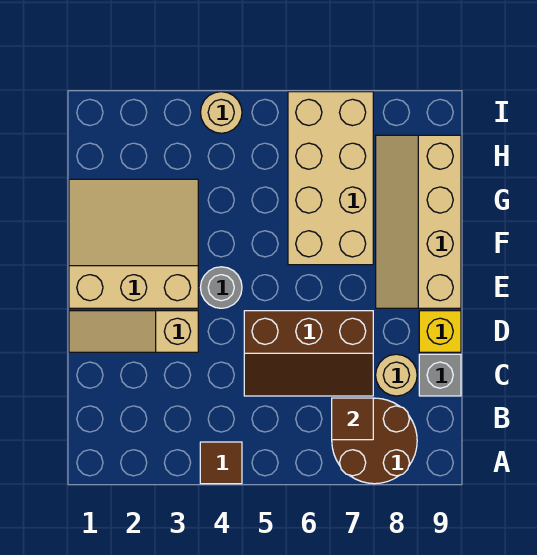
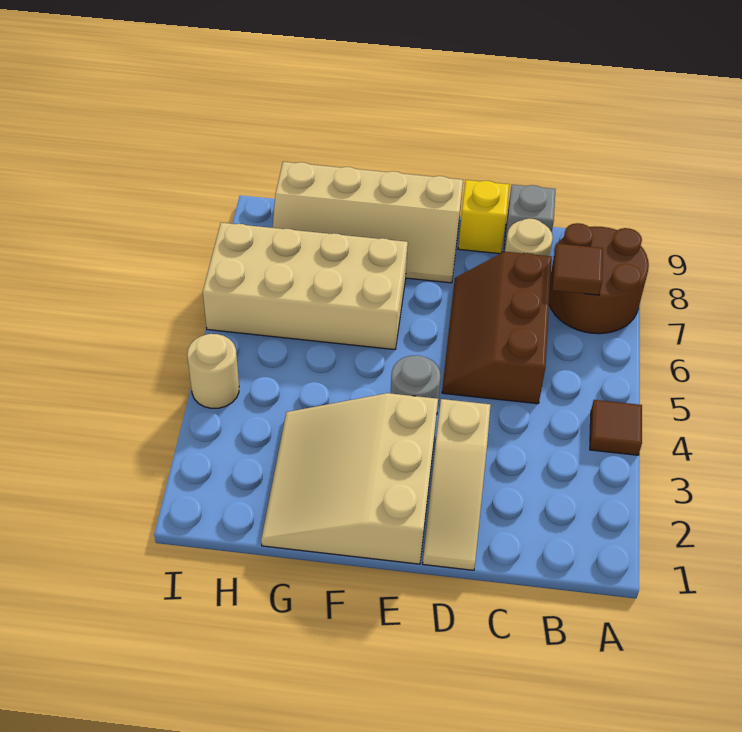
brown slope C5:D7 level 1 top D -> brown slope C5:D7 level 1 top C

